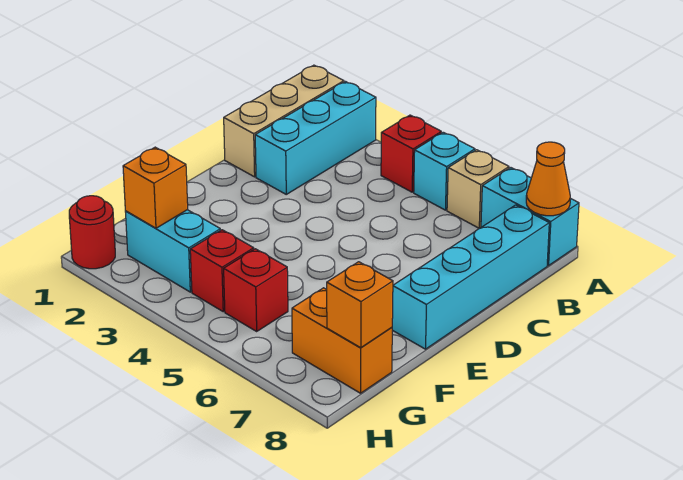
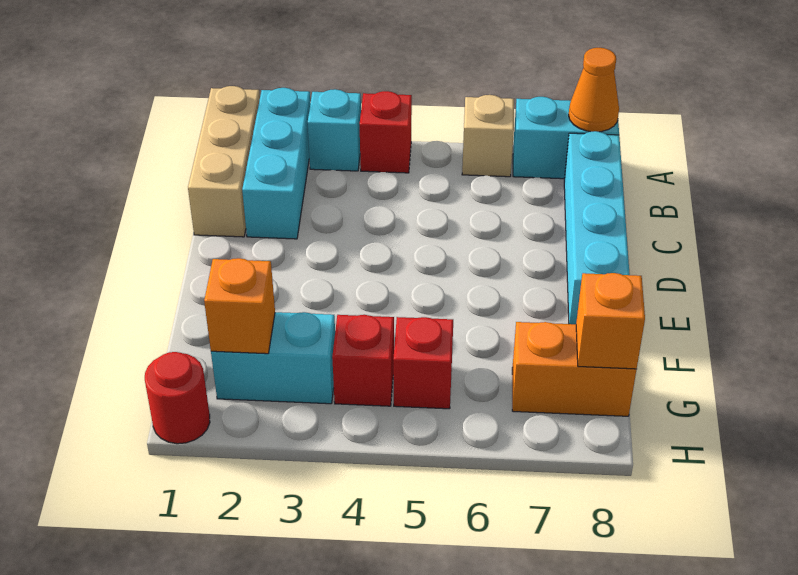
cyan brick A5 level 1 -> cyan brick A3 level 1

